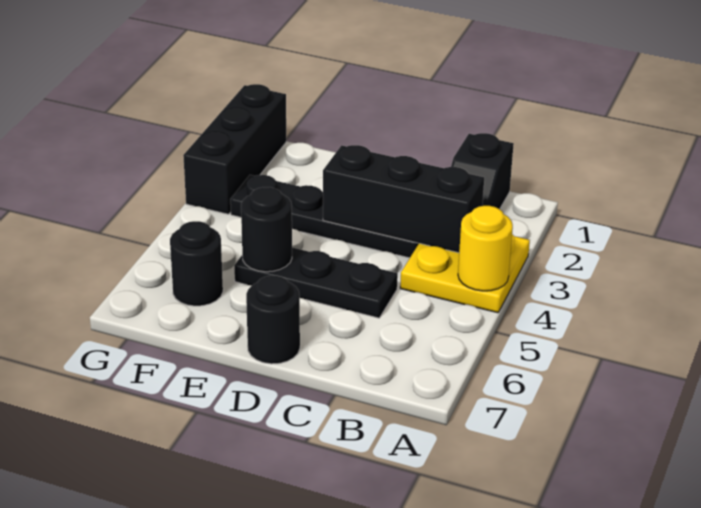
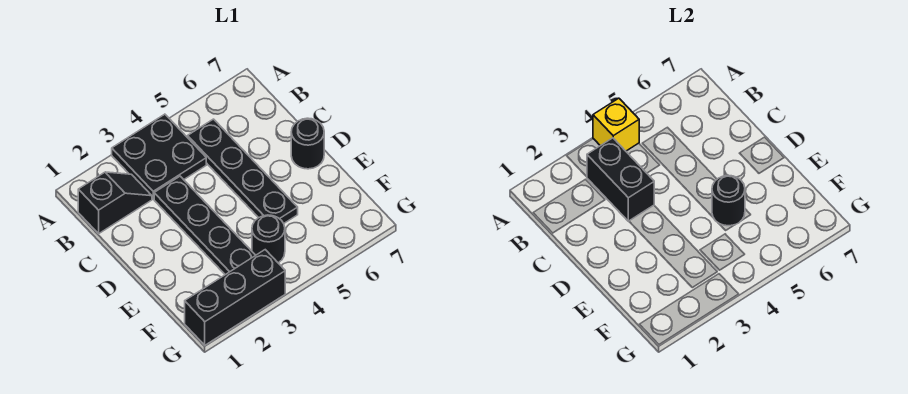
yellow plate A3:B4 level 1 -> black plate A3:B4 level 1
yellow round brick A4 level 2 -> yellow brick A4 level 2
black brick B3:D3 level 2 -> black brick B3:C3 level 2
black plate C5:E5 level 1 -> black plate B5:E5 level 1
black round brick F6 level 1 -> black round brick F4 level 1

